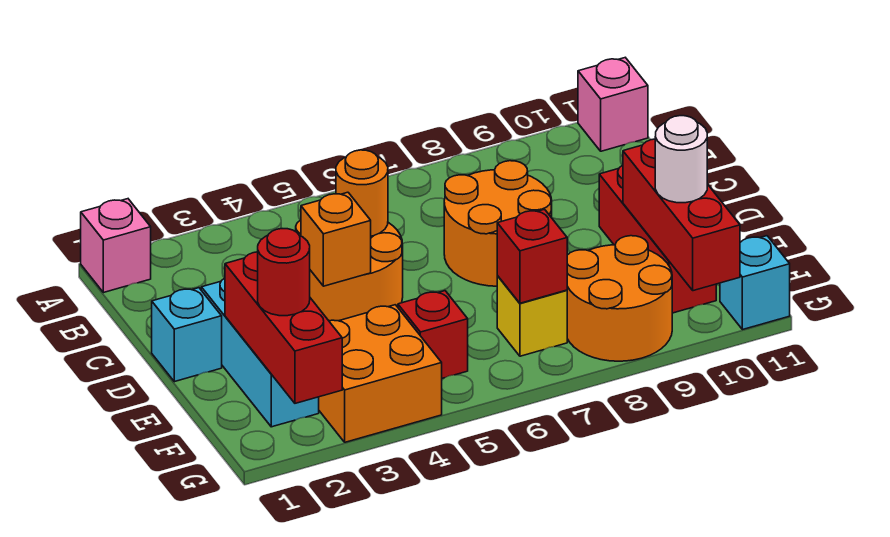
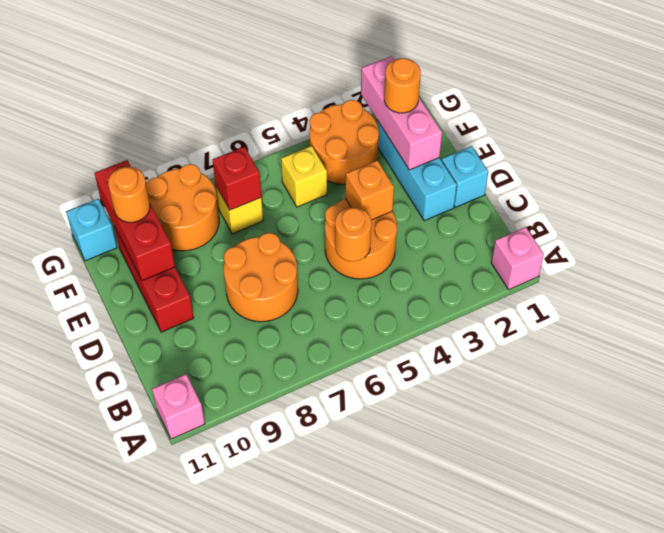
red brick E2:G2 level 2 -> pink brick E2:G2 level 2
red round brick F2 level 3 -> orange round brick F2 level 3
orange brick F3:G4 level 1 -> orange round brick F3:G4 level 1
red brick F5 level 1 -> yellow brick F5 level 1
white round brick F10 level 3 -> orange round brick F10 level 3

